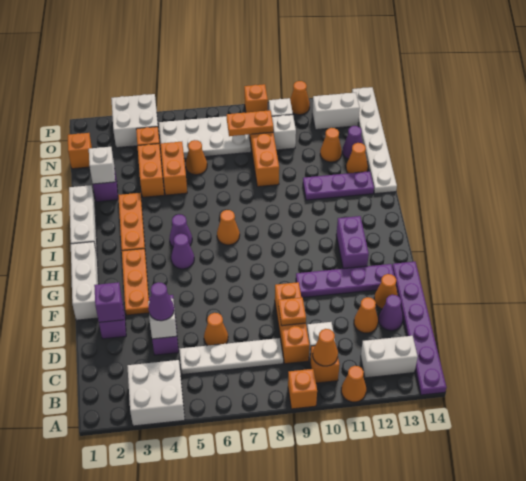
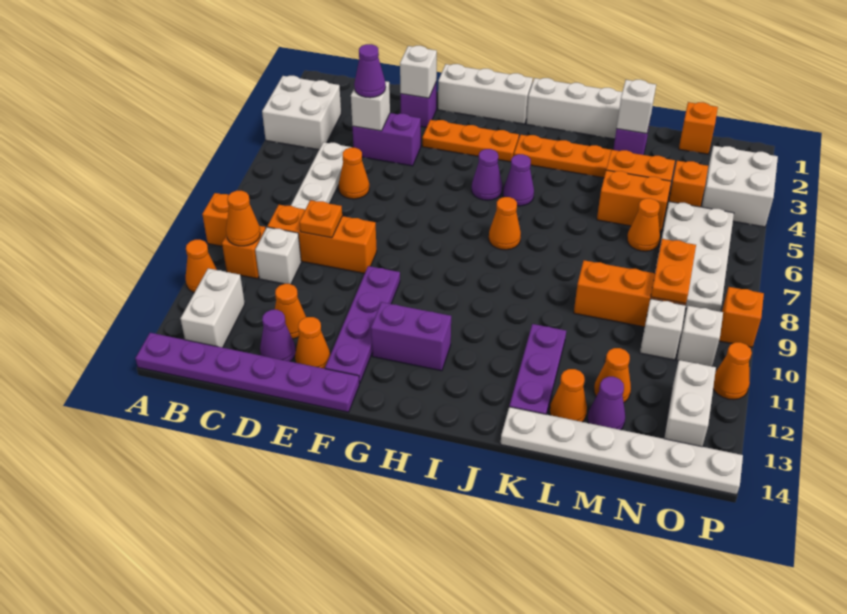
purple brick E2 level 2 -> white brick E2 level 2

